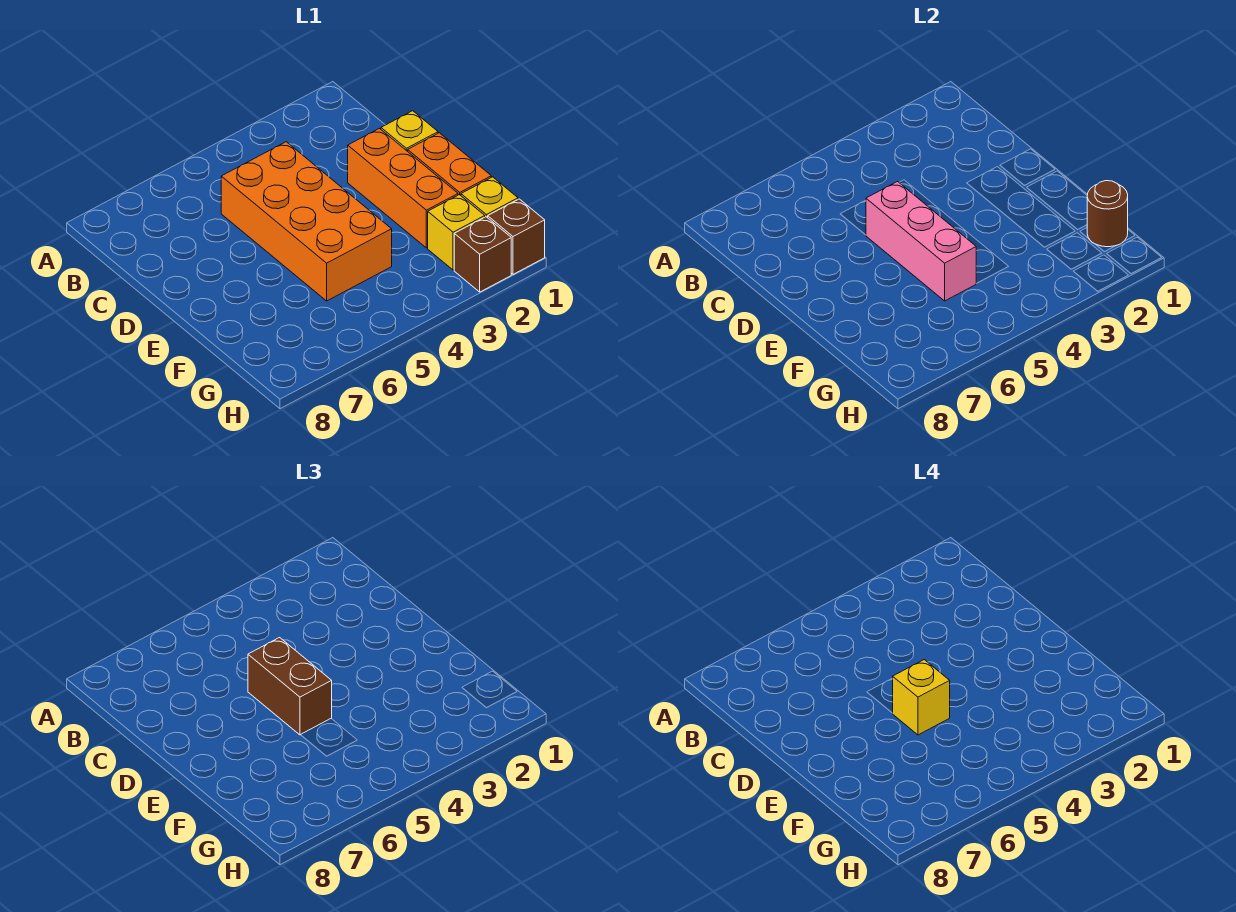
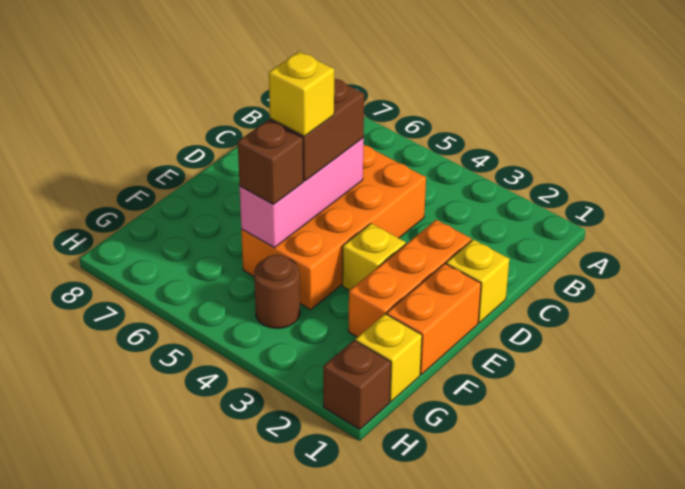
brown round brick G1 level 2 -> brown round brick G4 level 1
yellow brick G2 level 1 -> yellow brick E3 level 1
brown brick H2 level 1 -> brown brick F5 level 3

